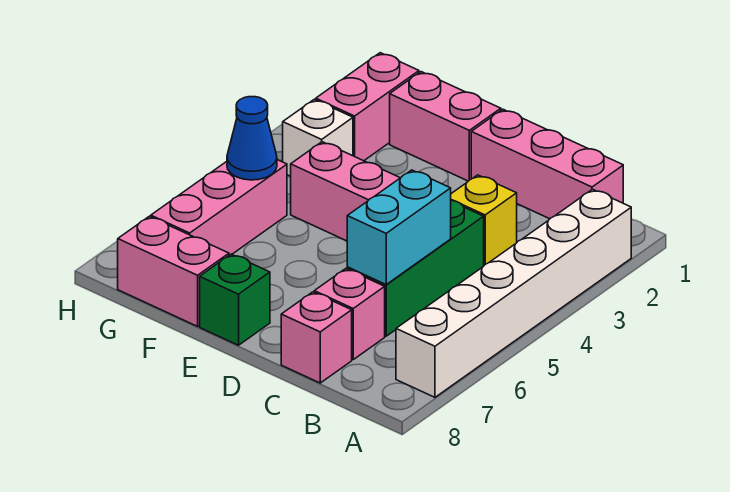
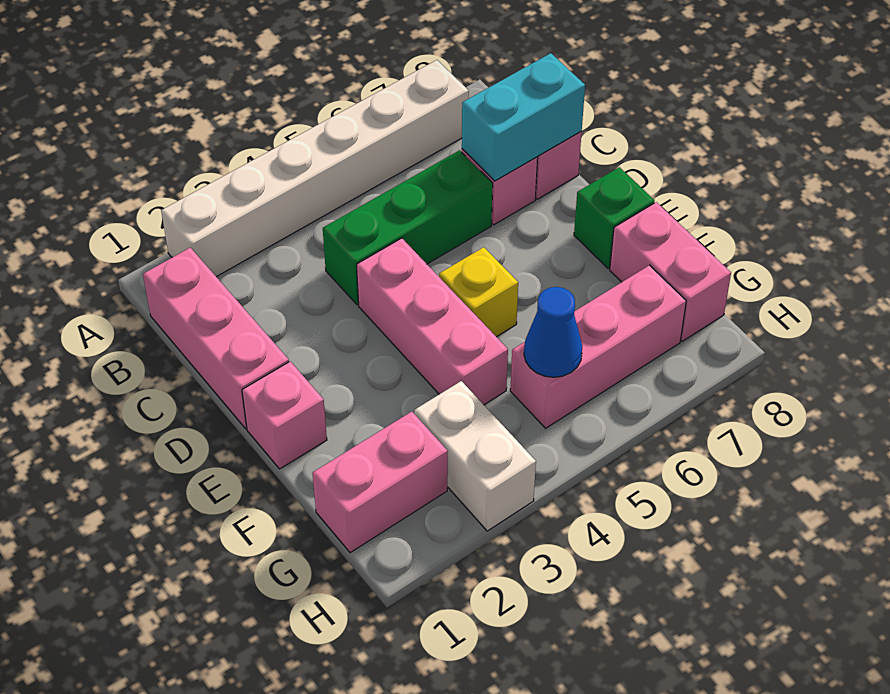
yellow brick C3 level 1 -> yellow brick E5 level 1
cyan brick C5:C6 level 2 -> cyan brick C7:C8 level 2
pink brick E1:F1 level 1 -> pink brick E1 level 1
white brick G3 level 1 -> white brick G3:H3 level 1

